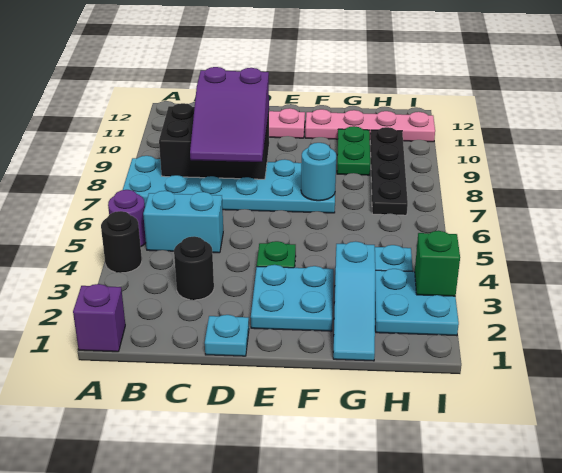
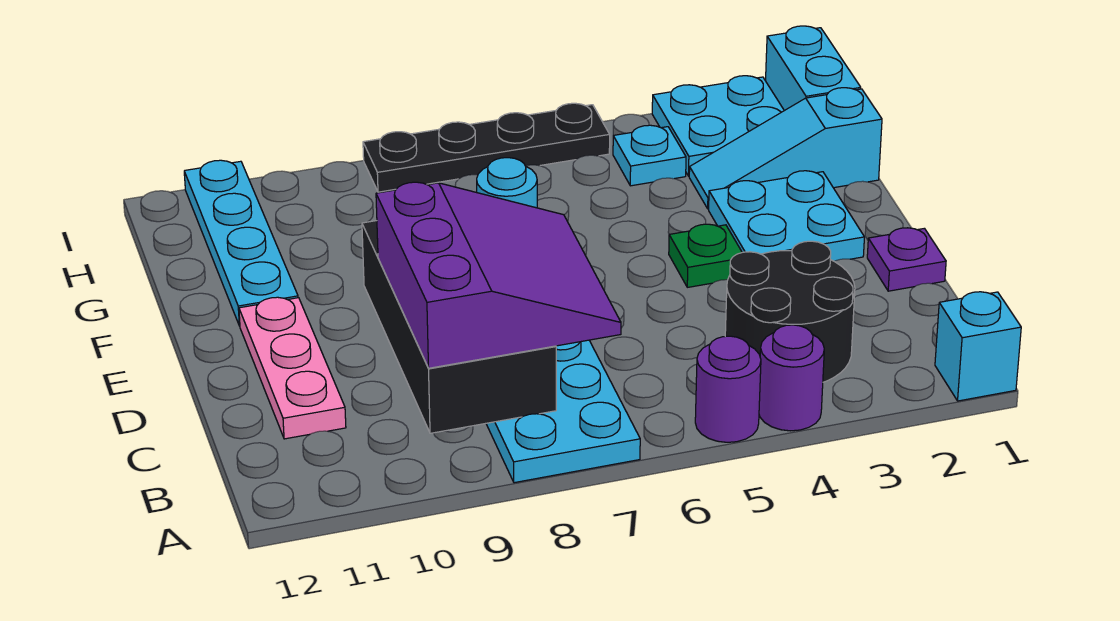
purple brick A1 level 1 -> cyan brick A1 level 1
black round brick A4 level 1 -> purple round brick A4 level 1
cyan brick B5:C5 level 1 -> cyan brick H1:I1 level 1
black brick B8:D9 level 2 -> black brick B8:E9 level 2
black round brick C3 level 1 -> black round brick B3:C4 level 1
purple slope C7:D9 level 3 top 9 -> purple slope B7:D9 level 3 top 9
cyan plate D1 level 1 -> purple plate D1 level 1
pink plate F11:I11 level 1 -> cyan plate F11:I11 level 1
cyan slope G1:G3 level 1 top 3 -> cyan slope G1:G3 level 1 top 1
green plate G9:G10 level 1 -> none
black plate H7:H10 level 1 -> black plate I5:I8 level 1
green brick I3 level 2 -> none

